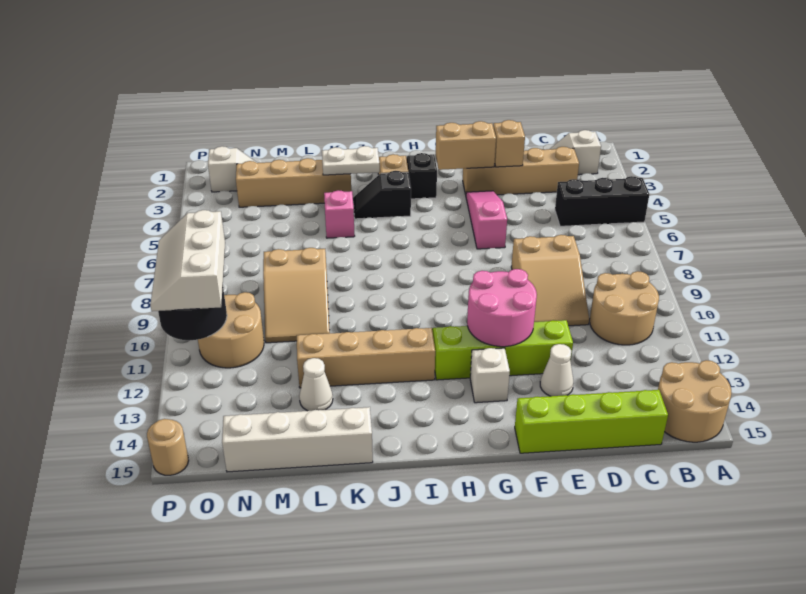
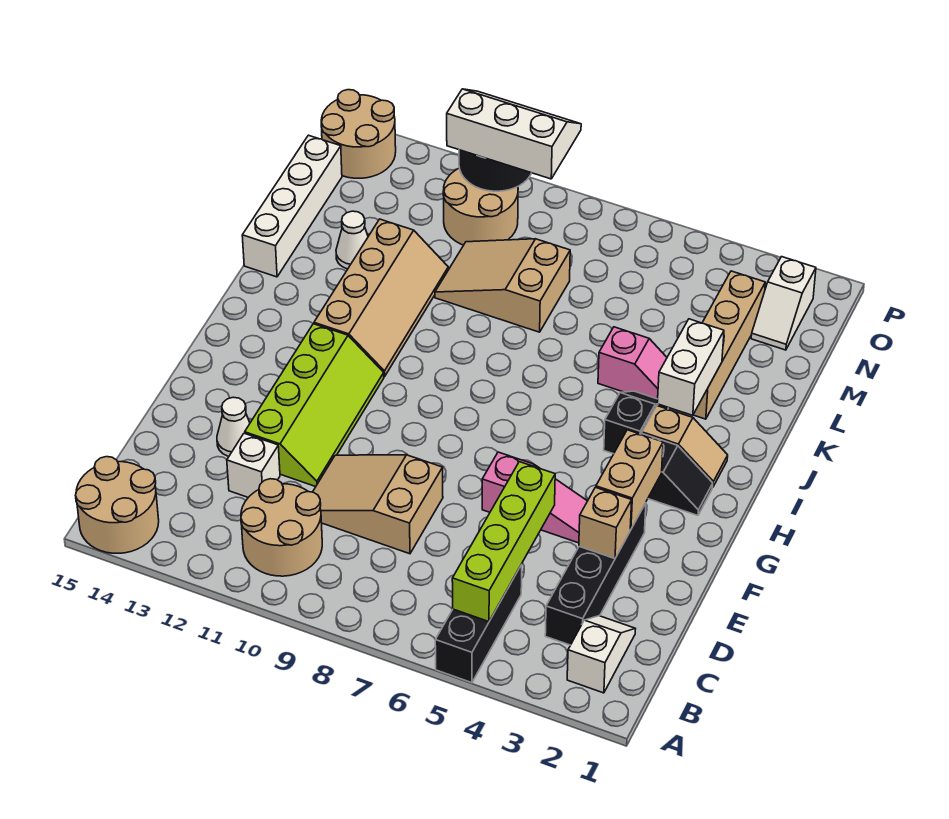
tan brick C3:F3 level 1 -> black brick C3:F3 level 1
lime brick C15:F15 level 1 -> lime brick B5:E5 level 2
pink round brick F11:G12 level 2 -> none
white brick G13 level 1 -> white brick D12 level 1
white plate J3:K3 level 2 -> white brick J3:K3 level 2
tan round brick P15 level 1 -> tan round brick O14:P15 level 1

